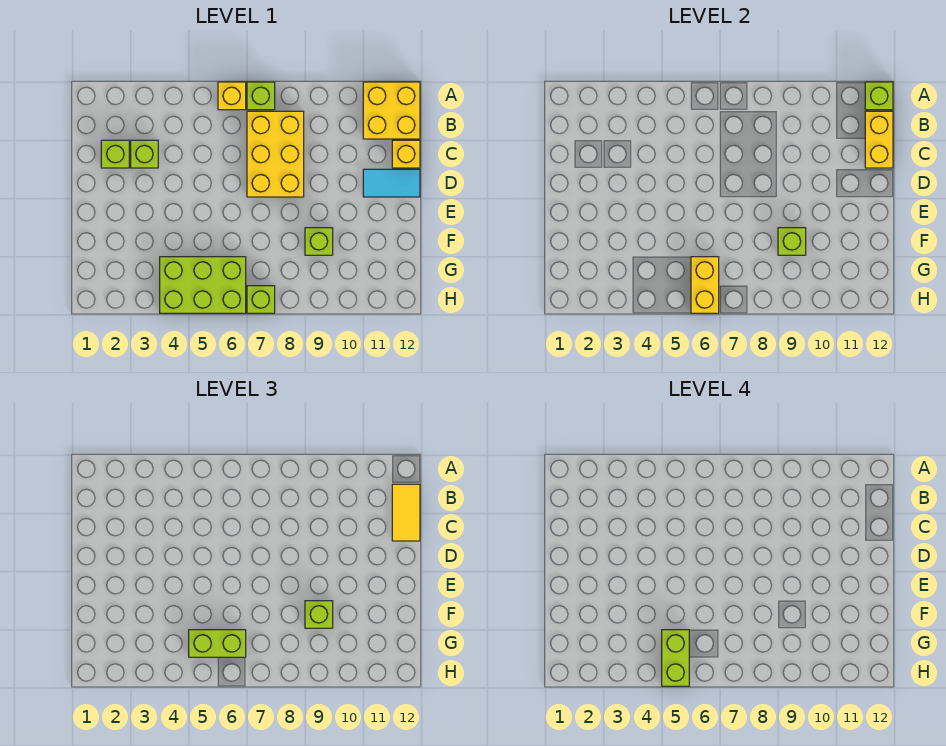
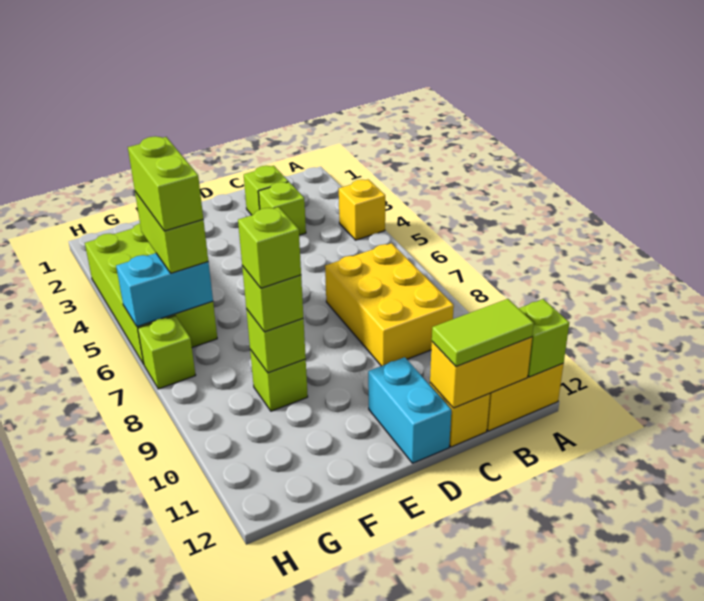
yellow brick A6 level 1 -> yellow brick A4 level 1
lime brick A7 level 1 -> lime brick F9 level 4
yellow brick B7:D8 level 1 -> yellow brick B7:C9 level 1
yellow tile B12:C12 level 3 -> lime tile B12:C12 level 3
cyan tile D11:D12 level 1 -> cyan brick D11:D12 level 1
lime brick G4:H6 level 1 -> lime brick G3:H6 level 1
lime brick G5:H5 level 4 -> lime brick G5:G6 level 4
yellow brick G6:H6 level 2 -> cyan brick G6:H6 level 2

